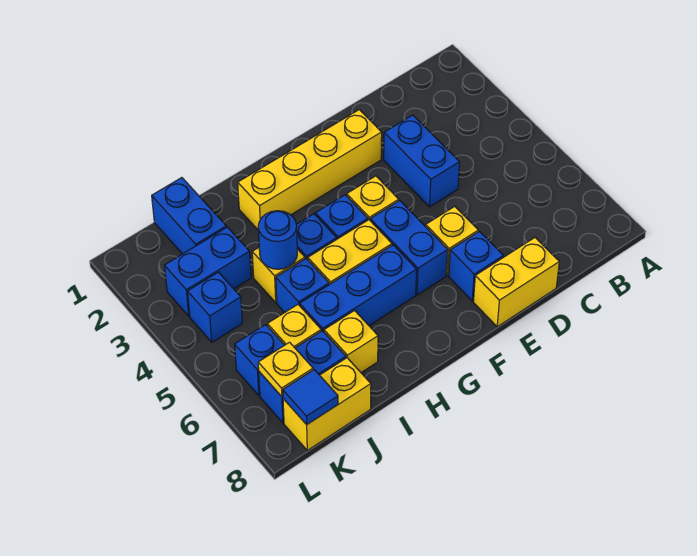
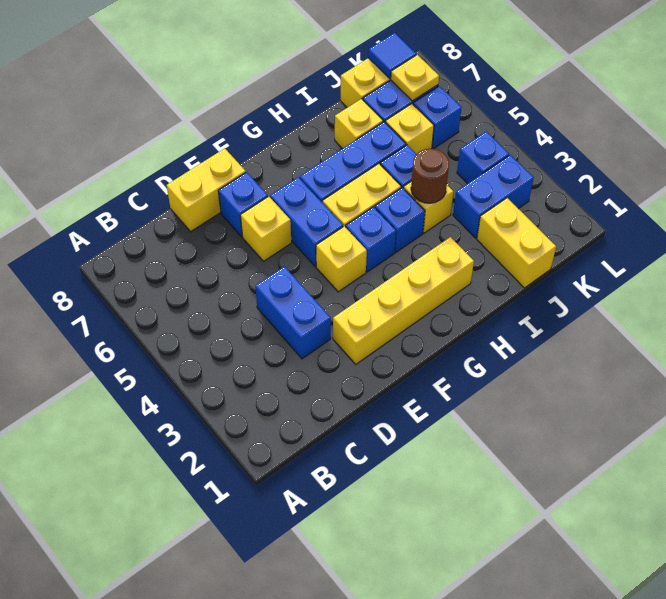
blue round brick I4 level 2 -> brown round brick I4 level 2
blue brick J1:J2 level 1 -> yellow brick J1:J2 level 1

